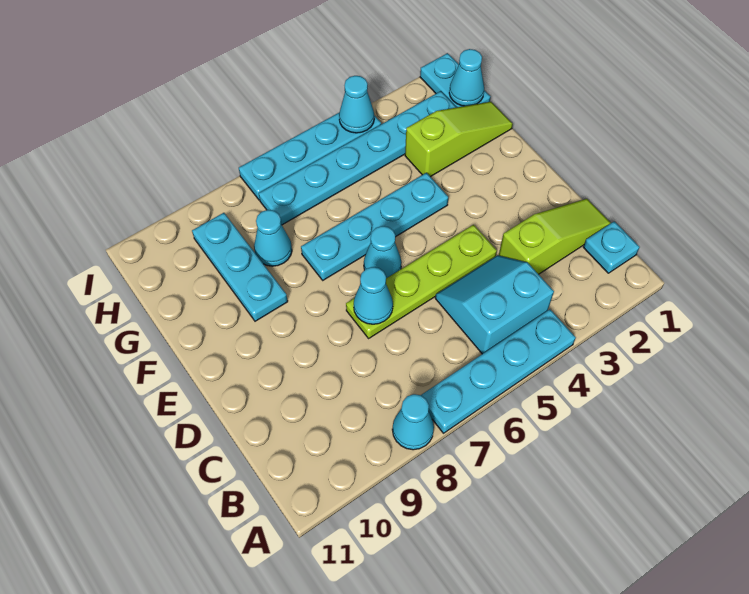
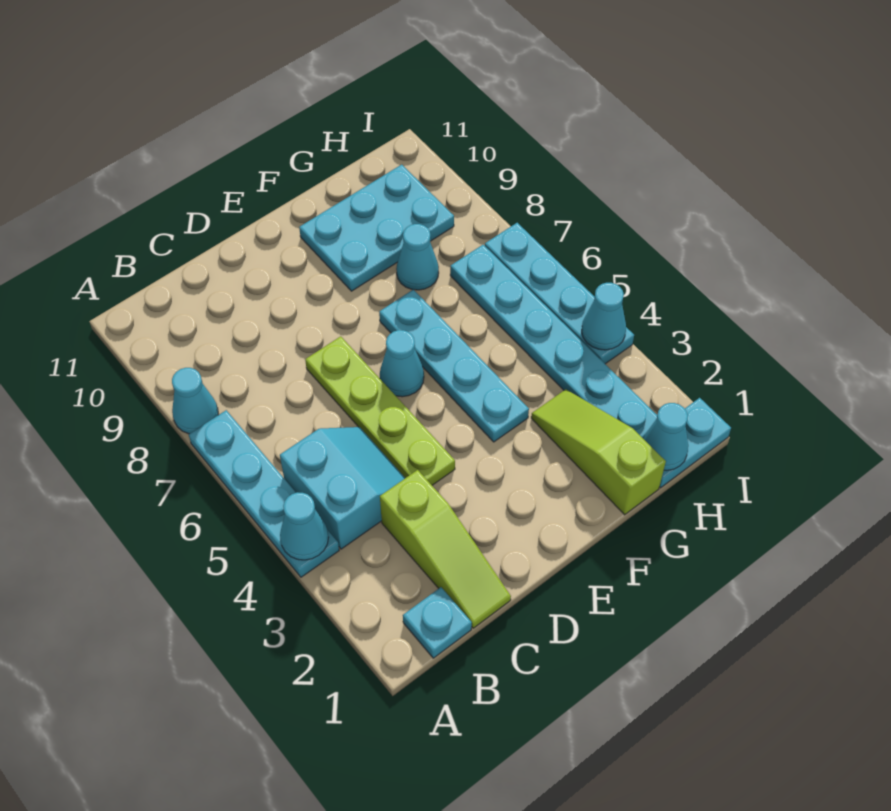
cyan cone D7 level 2 -> cyan cone A4 level 2
cyan plate F9:H9 level 1 -> cyan plate F9:H10 level 1
lime slope G1:G3 level 1 top 3 -> lime slope G1:G3 level 1 top 1

